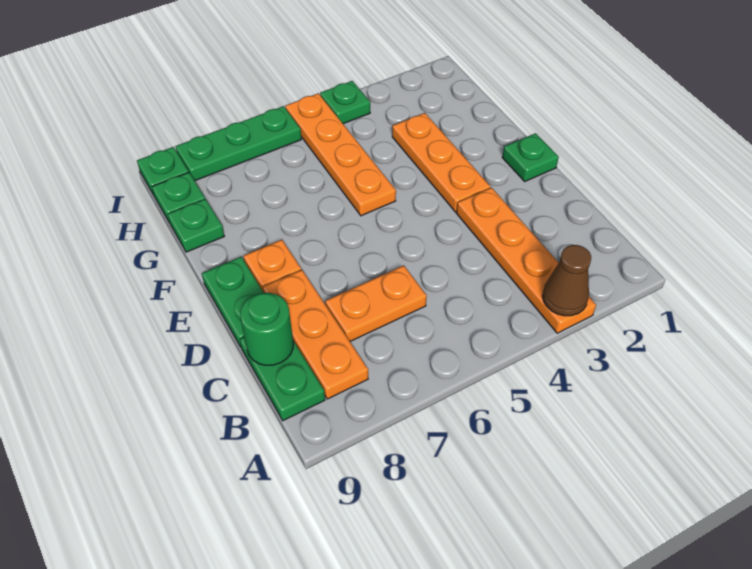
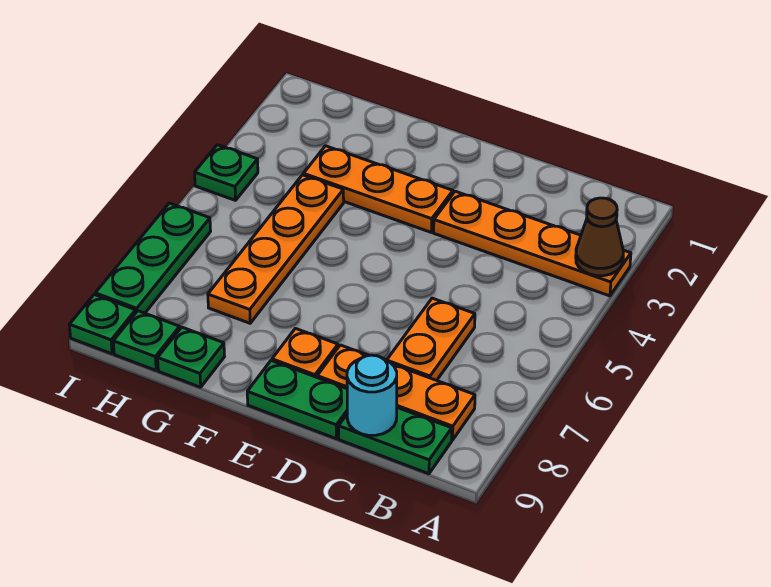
green round brick C9 level 2 -> cyan round brick C9 level 2
green plate E1 level 1 -> none
orange plate F5:I5 level 1 -> orange plate G4:G7 level 1

